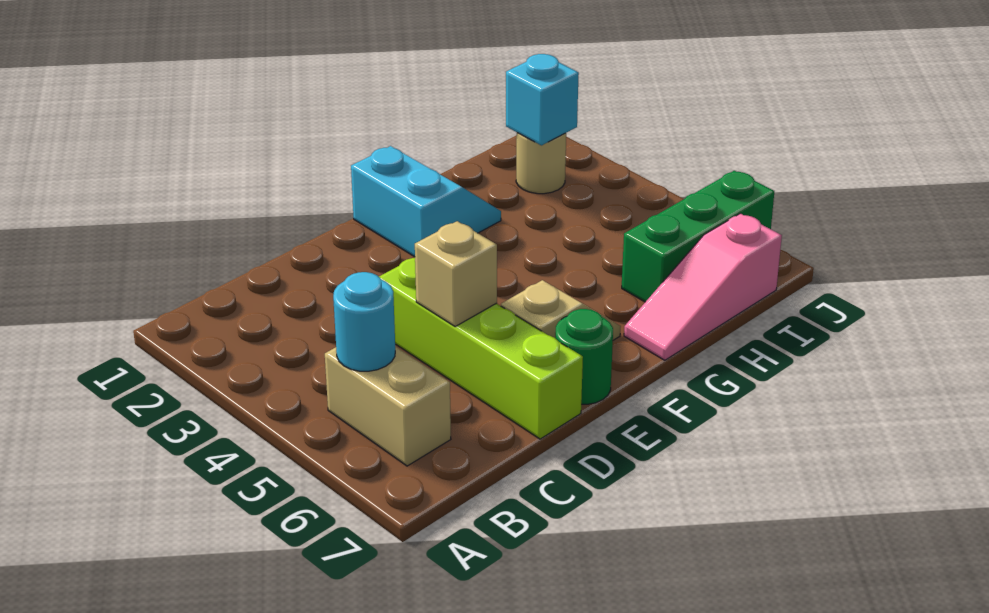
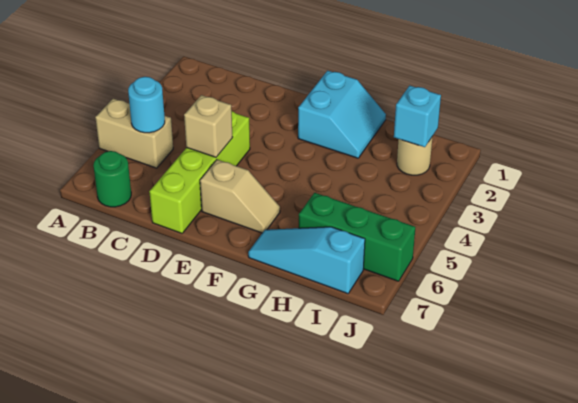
tan brick B5:B6 level 1 -> tan brick A5:B5 level 1
green round brick E7 level 1 -> green round brick B7 level 1
pink slope G7:I7 level 1 top I -> cyan slope G7:I7 level 1 top I

